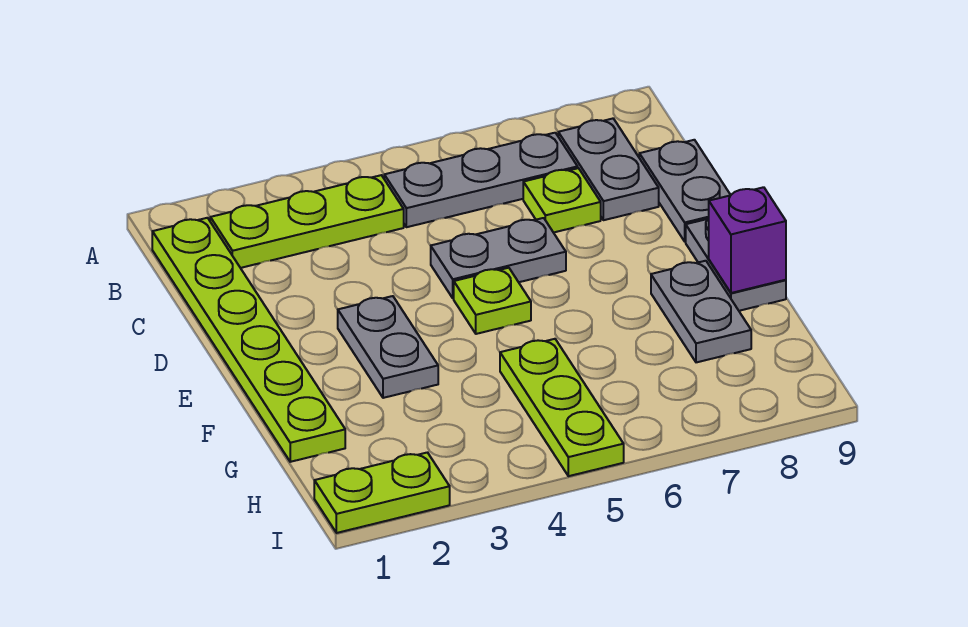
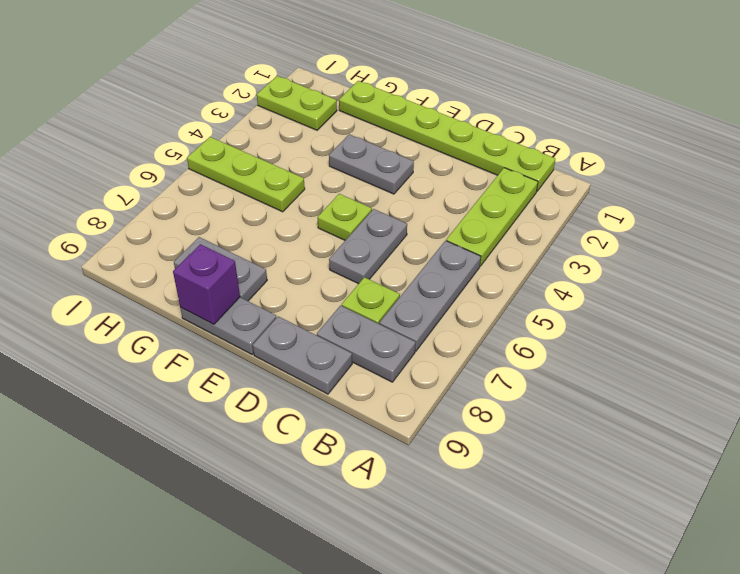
lime plate I1:I2 level 1 -> lime plate H2:I2 level 1

